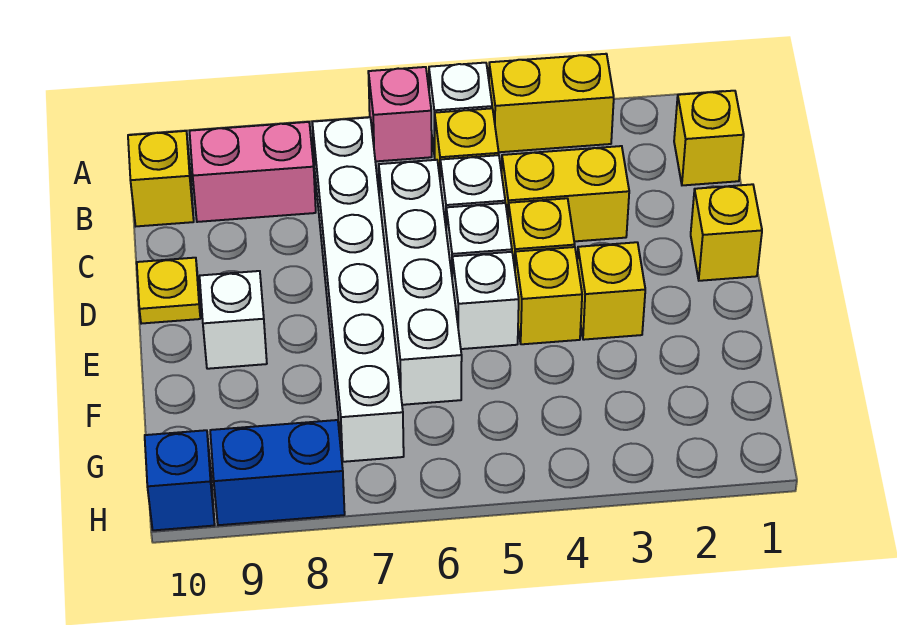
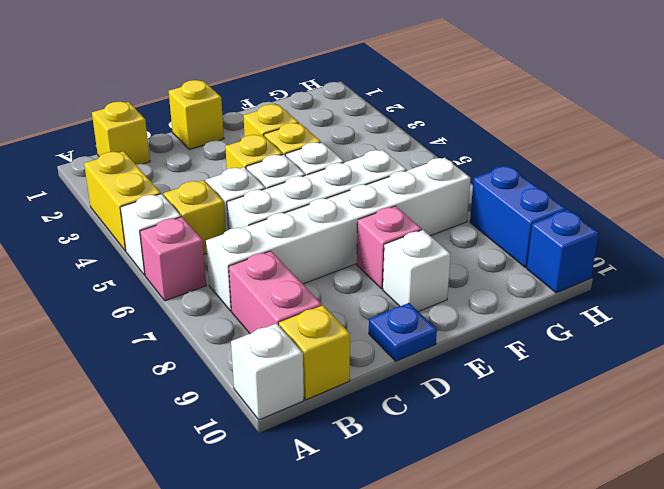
none -> white brick A10 level 1
yellow brick C3:C4 level 1 -> none
yellow plate D10 level 1 -> blue plate D10 level 1
none -> pink brick E8 level 1

